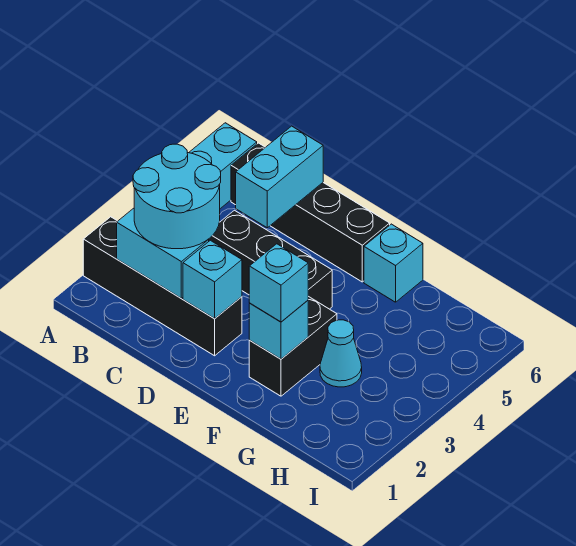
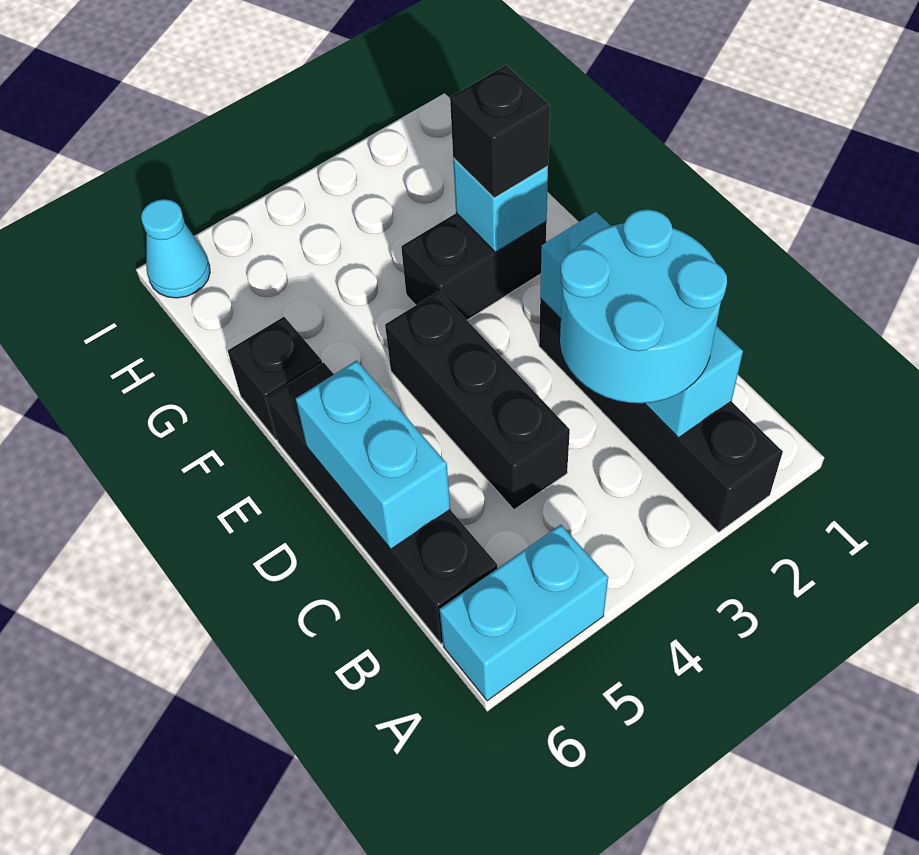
cyan brick C5:C6 level 2 -> cyan brick C6:D6 level 2
cyan brick F2 level 3 -> black brick F2 level 3
cyan brick F6 level 1 -> black brick F6 level 1
cyan cone G3 level 1 -> cyan cone I6 level 1

